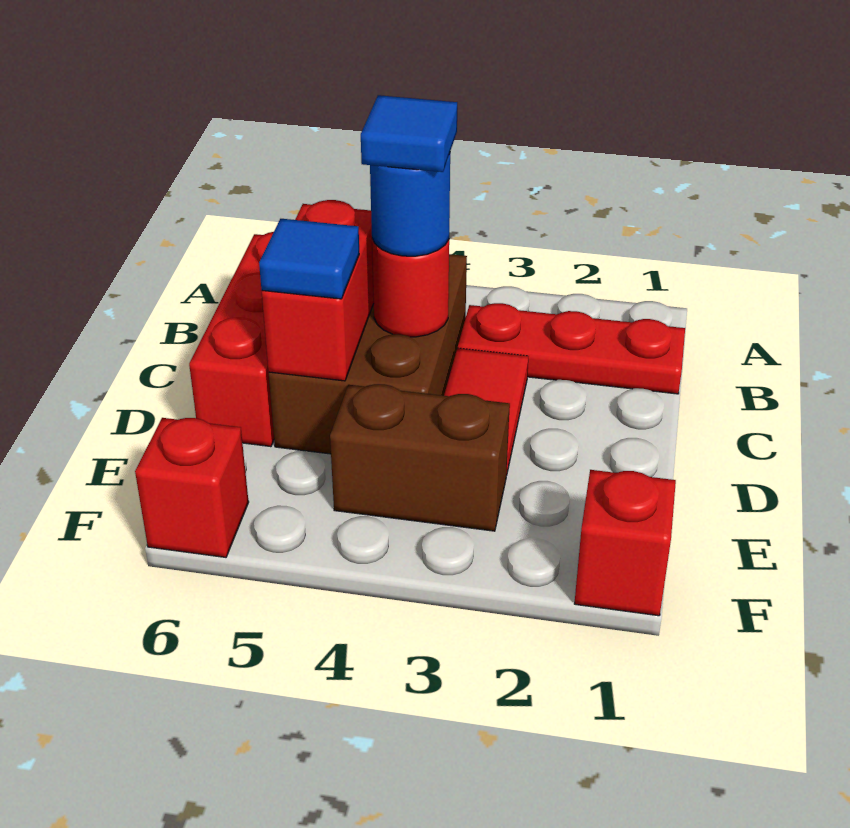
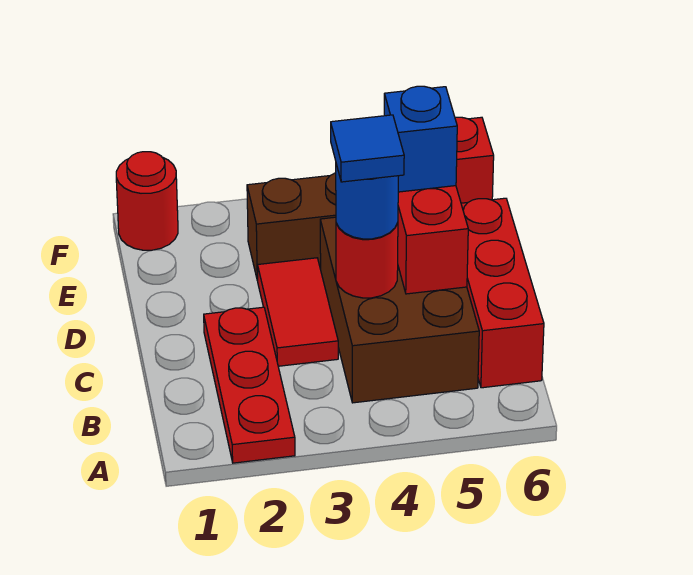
red plate B1:B3 level 1 -> red plate A2:C2 level 1
blue tile D5 level 3 -> blue brick D5 level 3
red brick F1 level 1 -> red round brick F1 level 1

